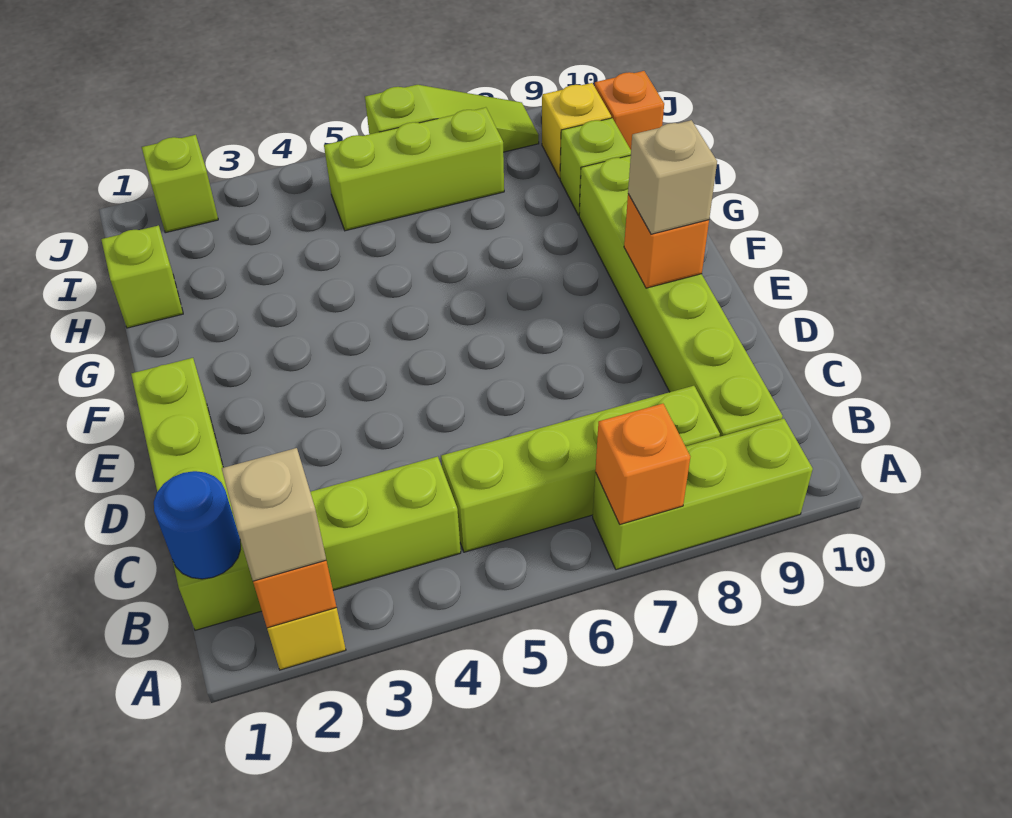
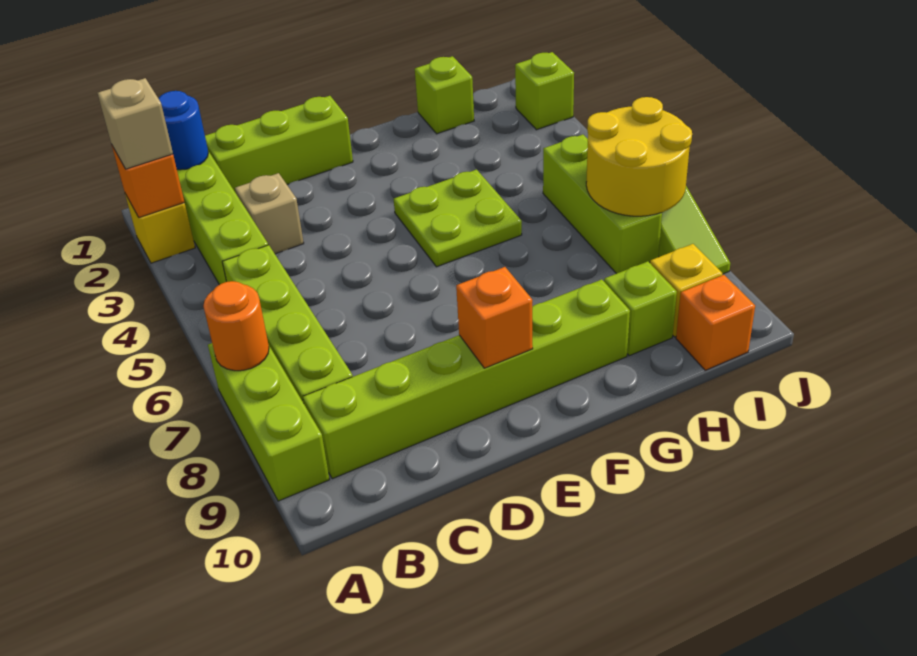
orange brick A7 level 2 -> orange round brick A7 level 2
tan brick E9 level 3 -> tan brick C3 level 1
none -> lime plate F4:G5 level 1
none -> yellow round brick I6:J7 level 2

